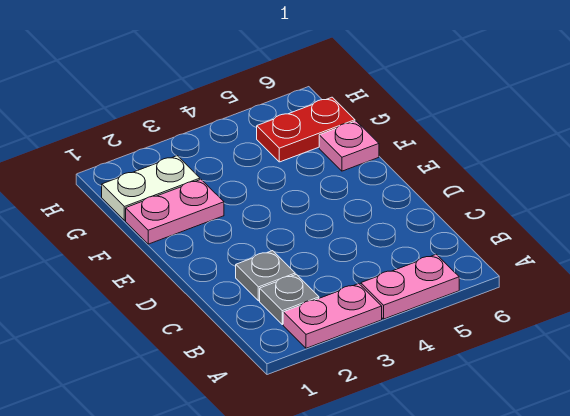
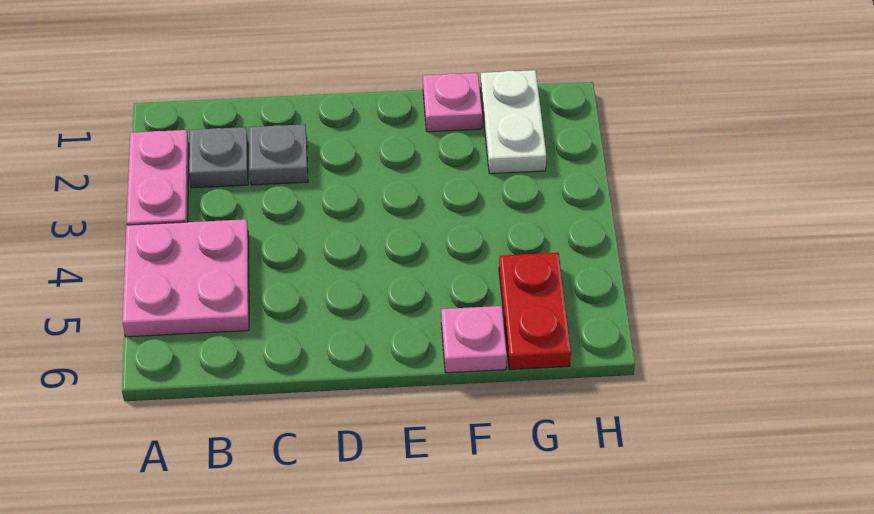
pink plate A4:A5 level 1 -> pink plate A4:B5 level 1
pink plate F1:F2 level 1 -> pink plate F1 level 1

